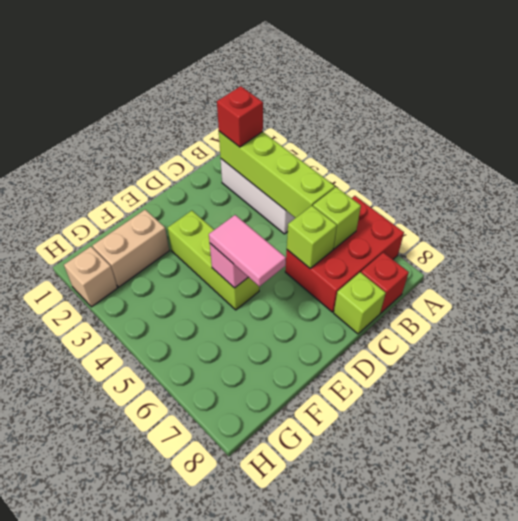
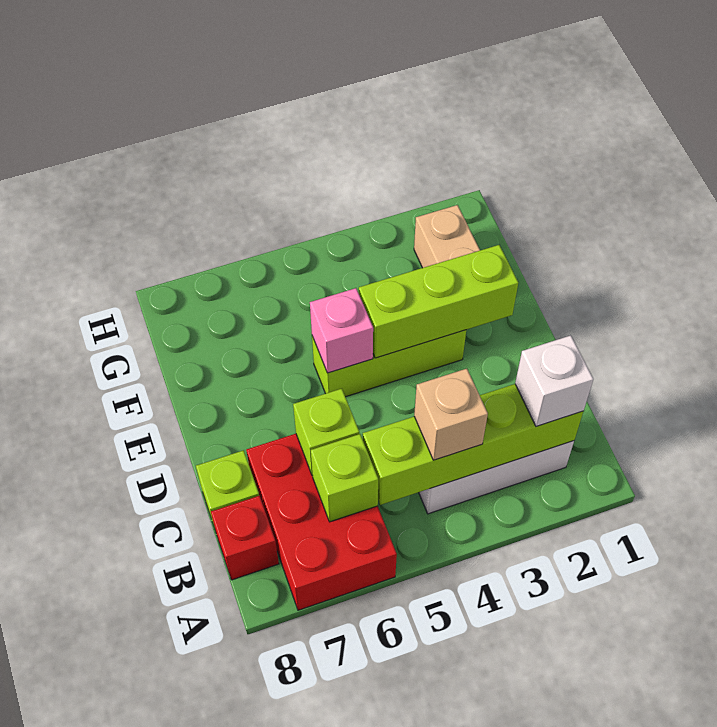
red brick B2 level 3 -> white brick B2 level 3
none -> lime brick E2:E4 level 2
pink tile E5:E6 level 3 -> none
tan brick H2 level 1 -> tan brick B4 level 3

